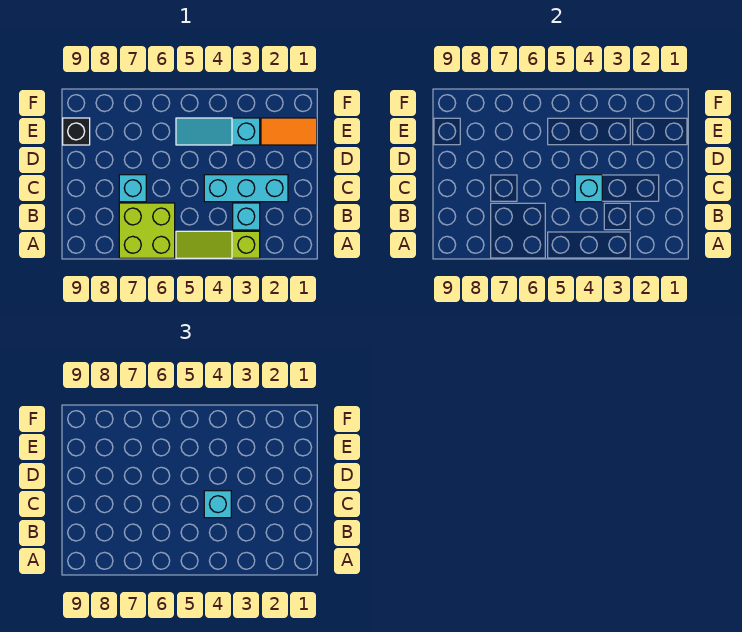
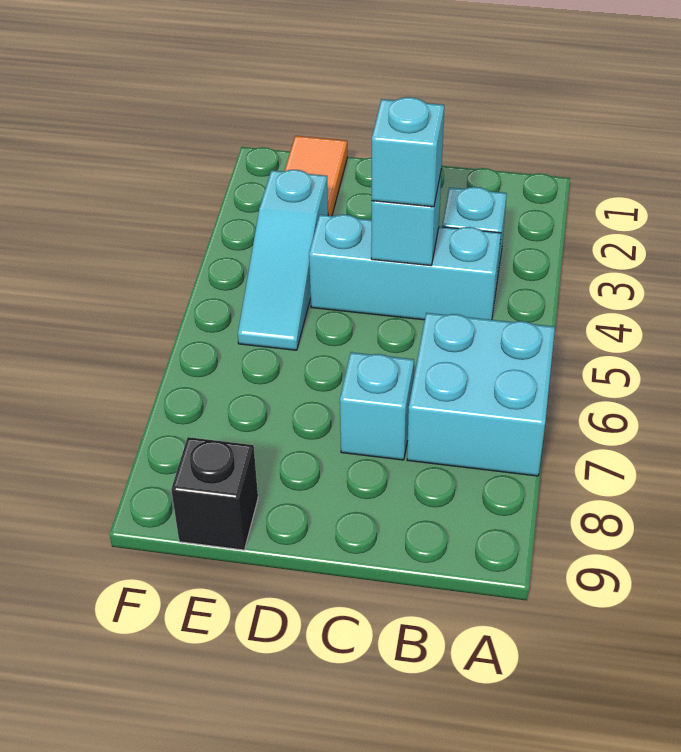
lime slope A3:A5 level 1 top 3 -> none
lime brick A6:B7 level 1 -> cyan brick A6:B7 level 1
cyan brick C2:C4 level 1 -> cyan brick B4:D4 level 1

